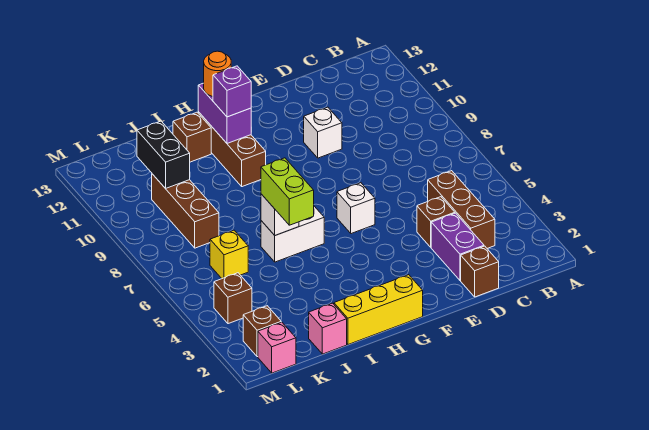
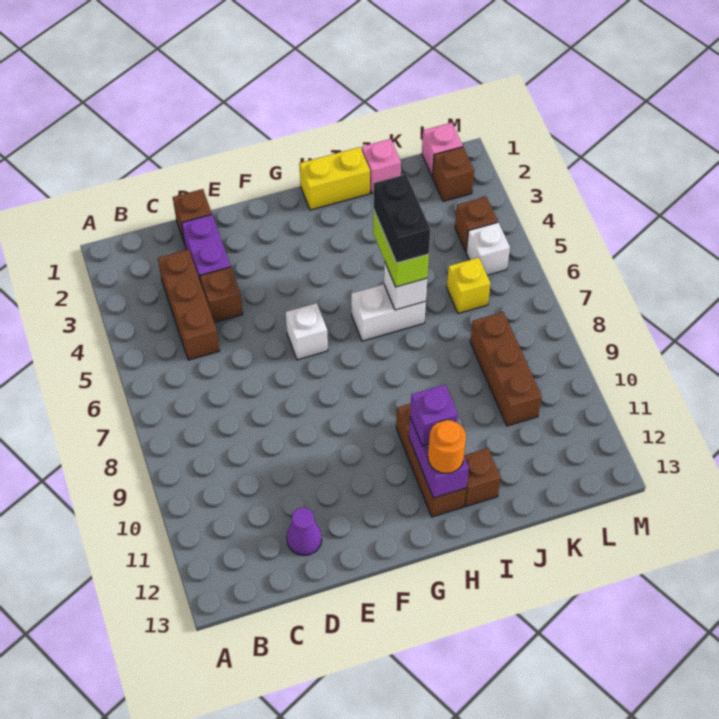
none -> purple cone D12 level 1
white brick E10 level 1 -> white brick L5 level 1
yellow brick G1:I1 level 1 -> yellow brick H1:I1 level 1
black brick K10:K11 level 2 -> black brick I5:I6 level 4

